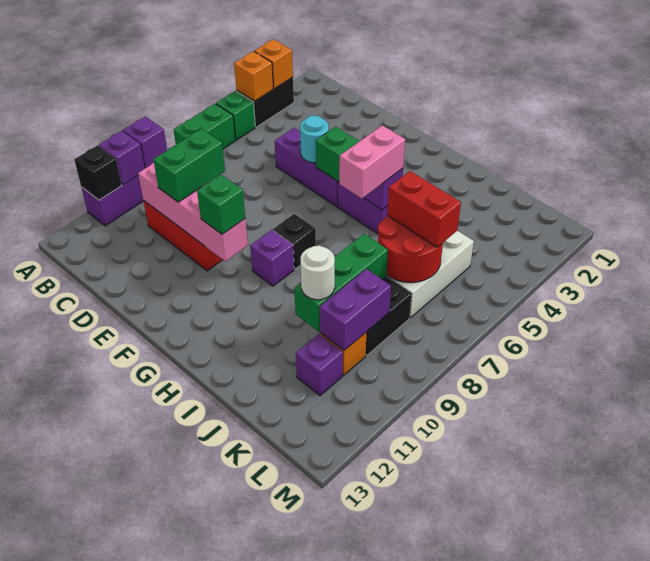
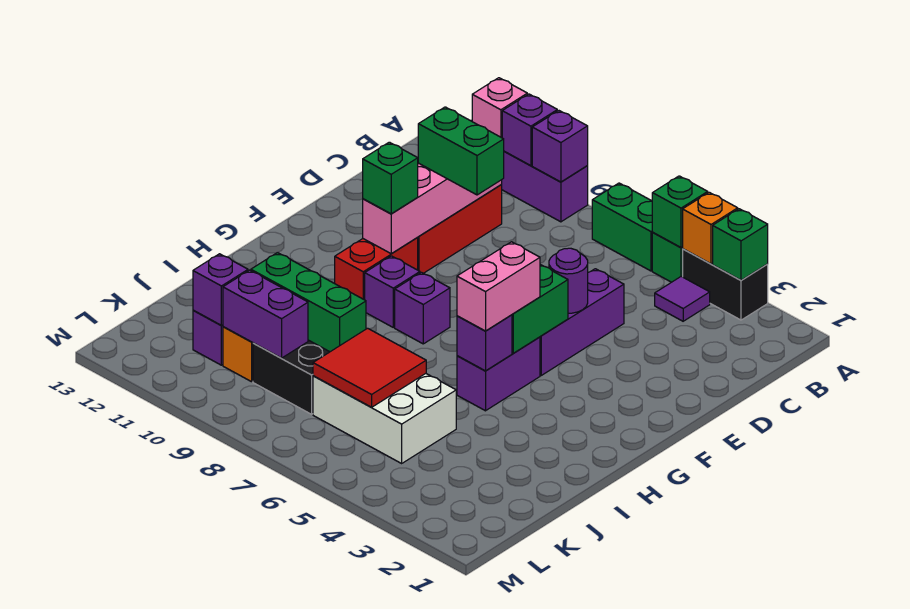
orange brick A3 level 2 -> green brick A3 level 2
none -> green brick A5 level 2
black brick A11 level 2 -> pink brick A11 level 2
none -> purple tile B4 level 1
cyan round brick E5 level 2 -> purple round brick E5 level 2
black brick G8 level 1 -> purple brick G8 level 1
pink brick H5:H6 level 3 -> pink brick G5:H5 level 3
red round brick J6:K7 level 2 -> red tile J6:K7 level 2
red brick J6:K6 level 3 -> red brick F10:G10 level 1
white round brick J10 level 3 -> none
none -> purple brick K11 level 2

